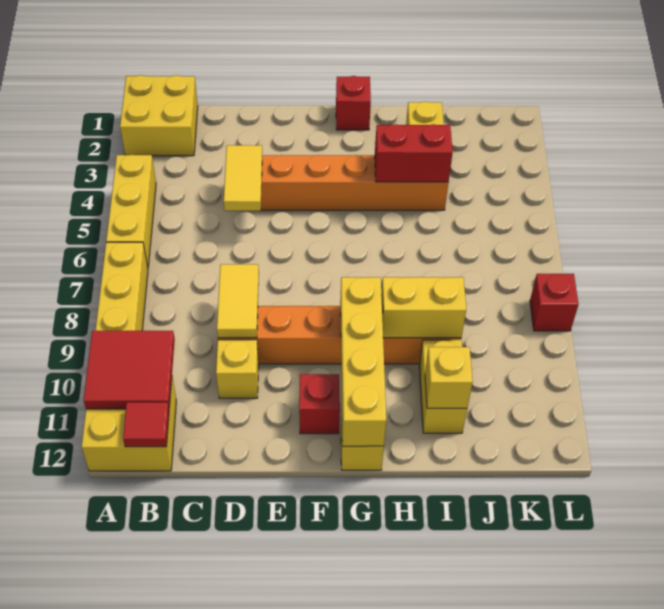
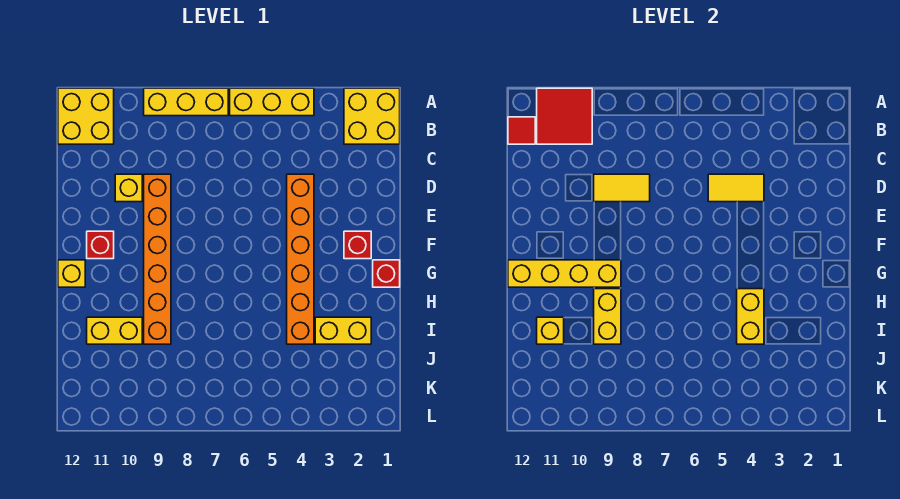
red brick H4:I4 level 2 -> yellow brick H4:I4 level 2
red brick L8 level 1 -> red brick F2 level 1

